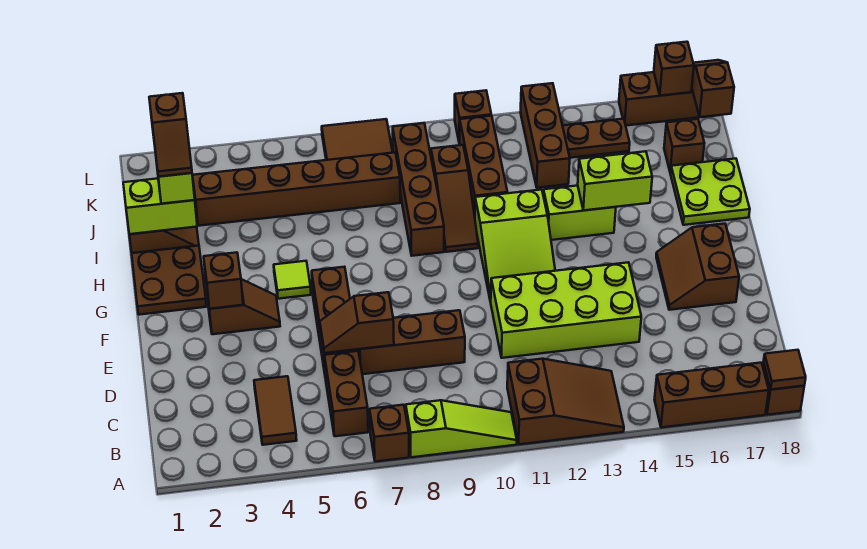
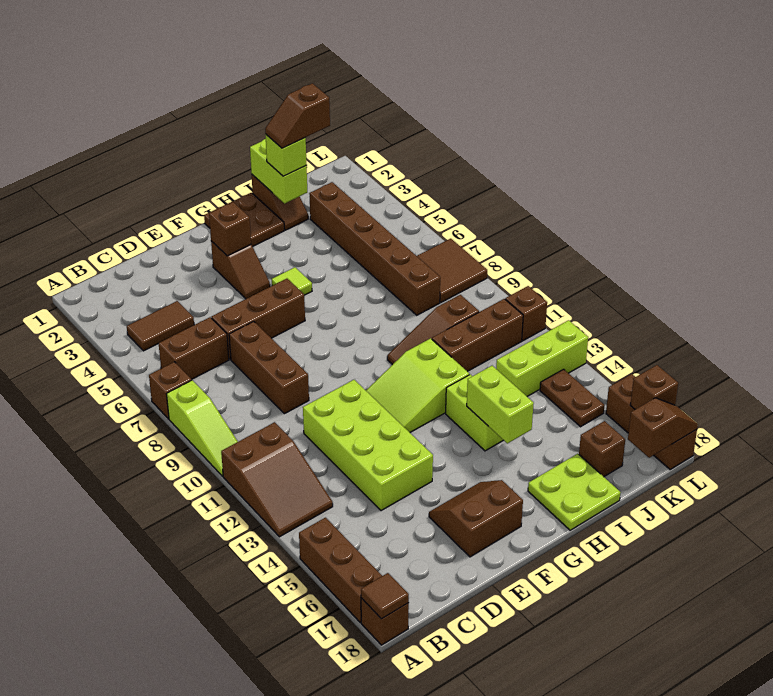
brown slope D6:D7 level 2 top 7 -> none
brown brick H9:K9 level 1 -> none
brown brick J13:L13 level 1 -> lime brick J13:L13 level 1

